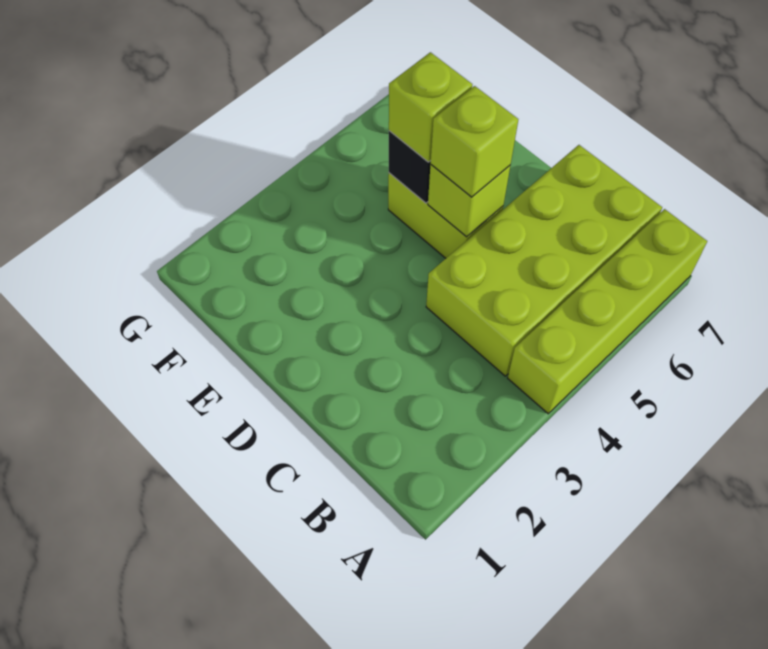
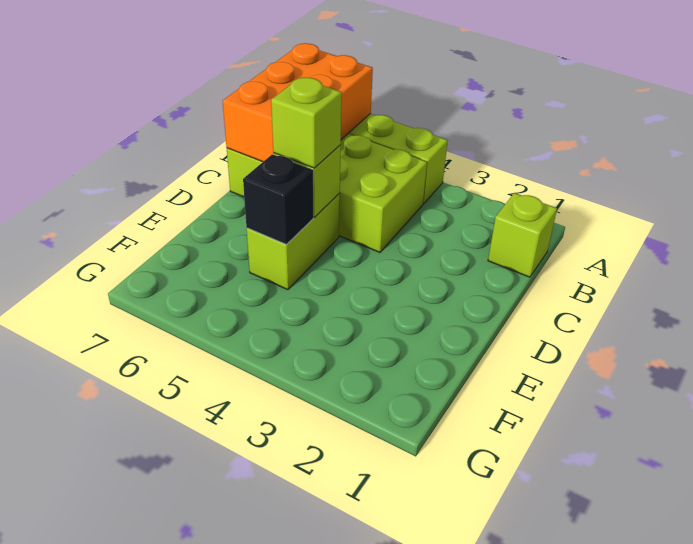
none -> orange brick A6:C7 level 2
lime brick E5 level 3 -> lime brick B1 level 1

